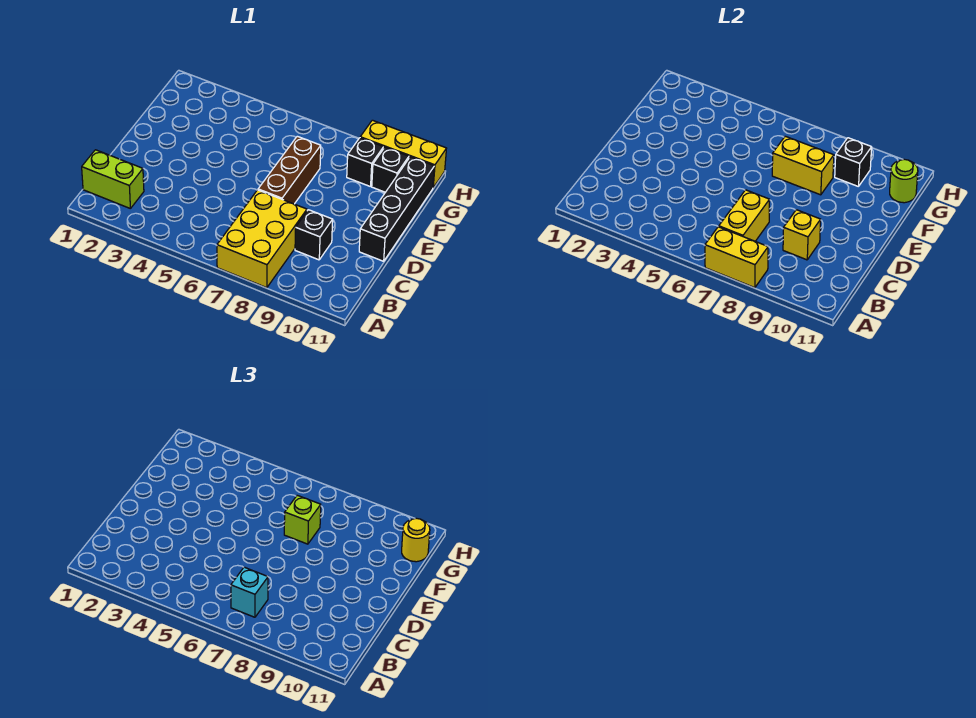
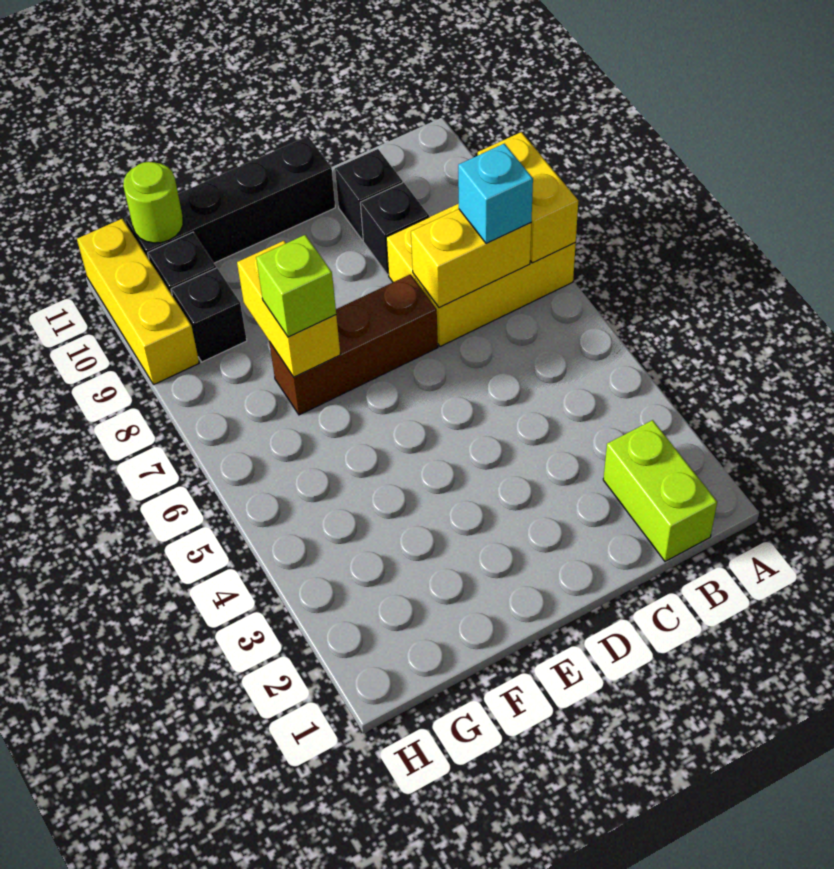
yellow brick C9 level 2 -> none
black brick G9 level 2 -> black brick C10 level 1
yellow round brick G11 level 3 -> none

